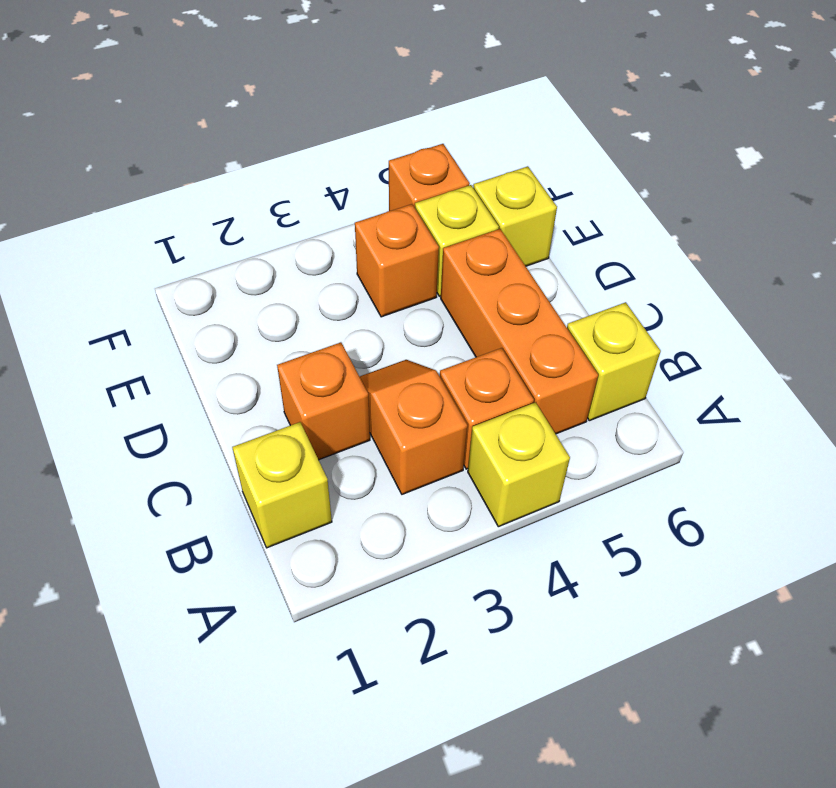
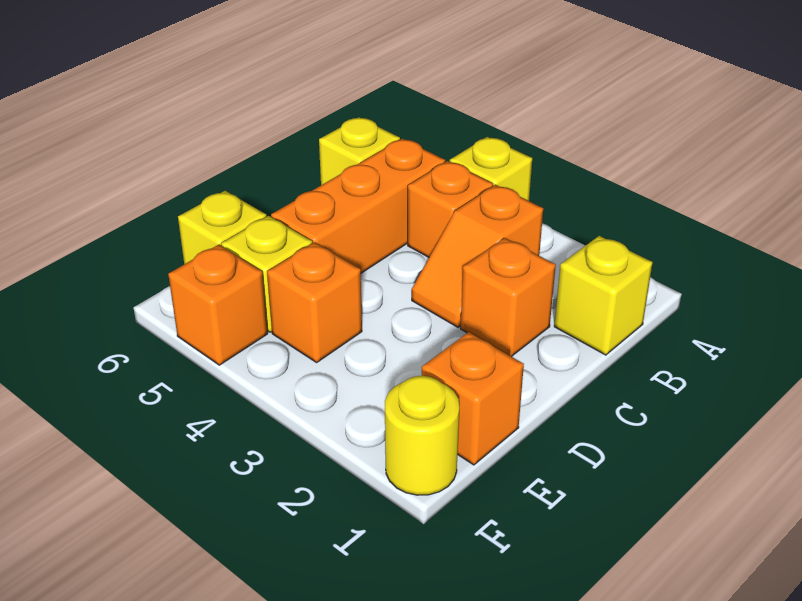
none -> orange brick E1 level 1
none -> yellow round brick F1 level 1

